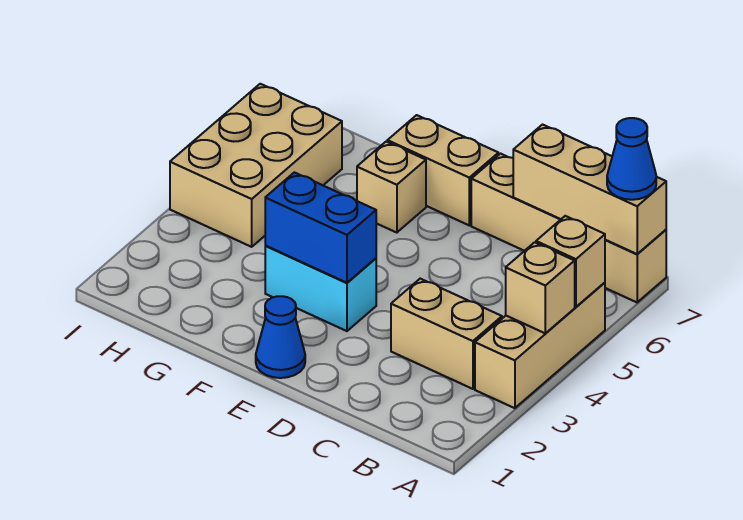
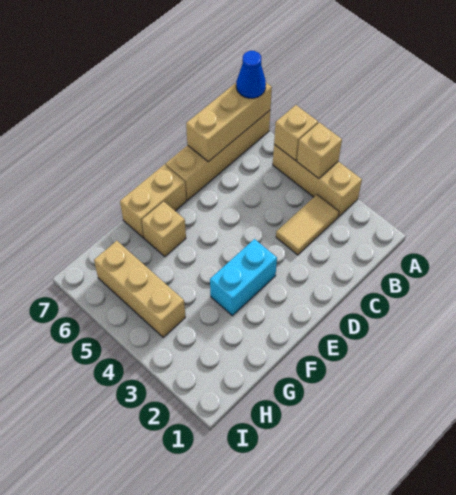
tan brick B3:C3 level 1 -> tan tile B3:C3 level 1
blue cone E1 level 1 -> none
blue brick E3:F3 level 2 -> none
tan brick H4:I6 level 1 -> tan brick H4:H6 level 1

